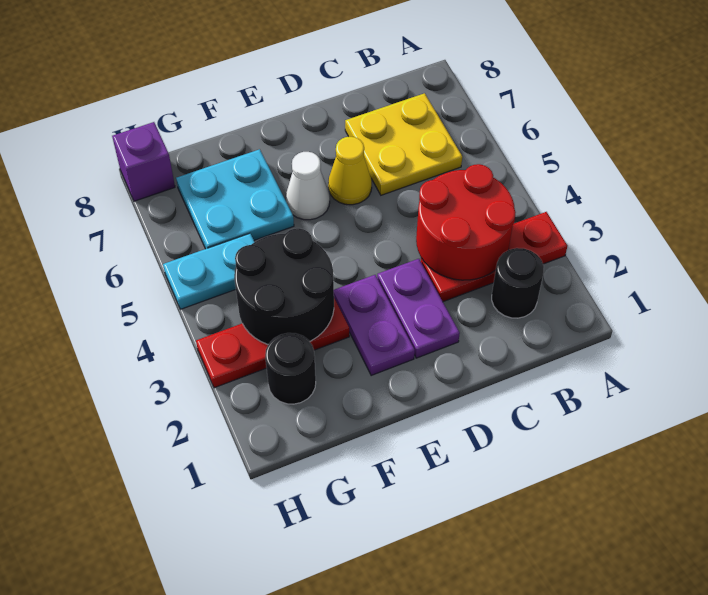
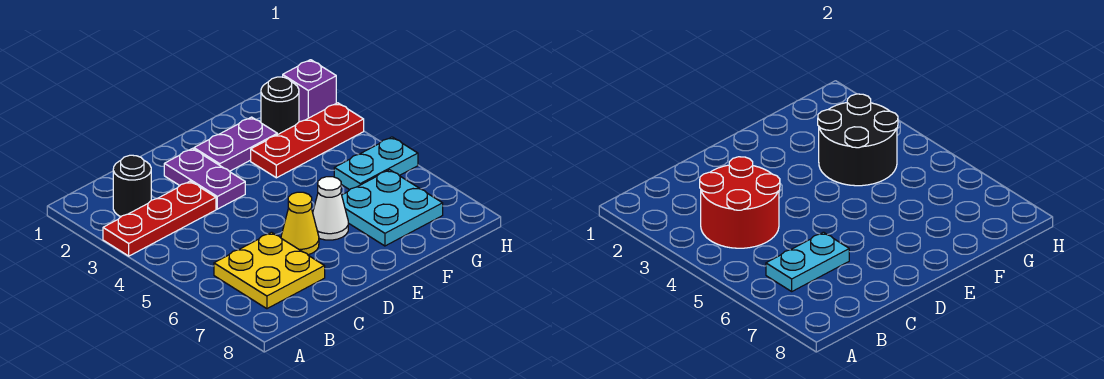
none -> cyan plate B6:C6 level 2
purple plate E2:E3 level 1 -> purple plate E2:F2 level 1
purple brick H8 level 1 -> purple brick H2 level 1

